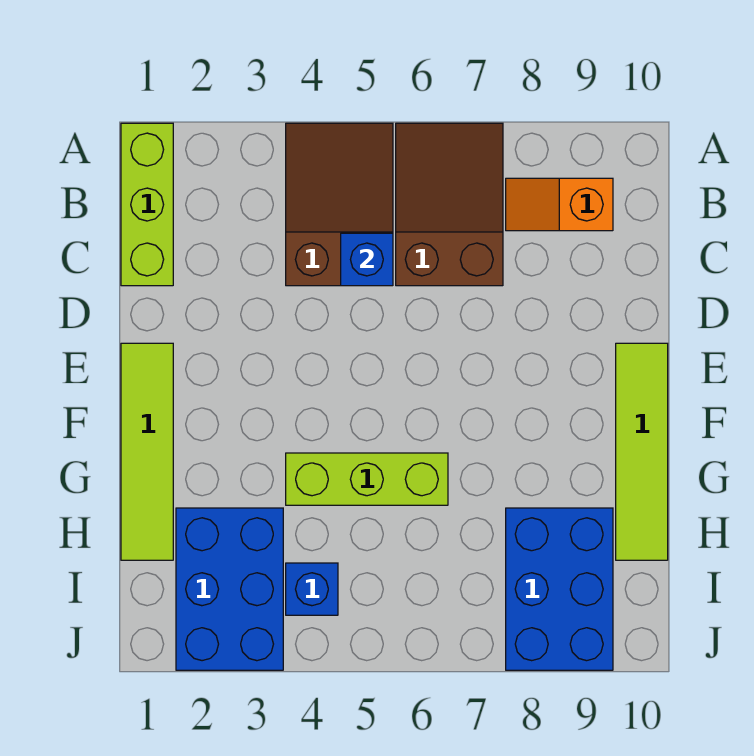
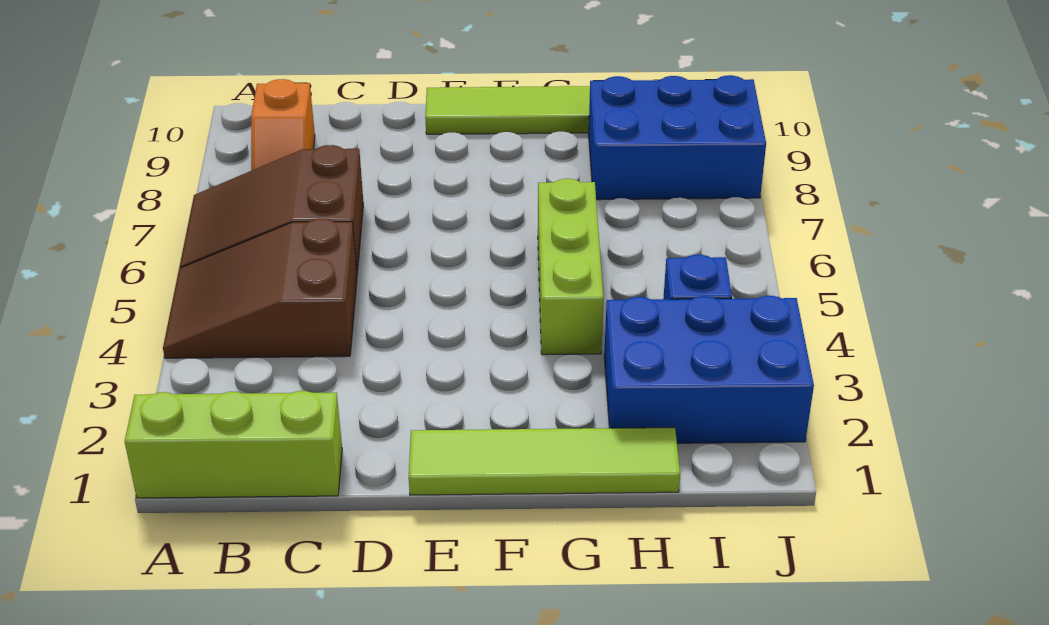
blue brick C5 level 2 -> none

